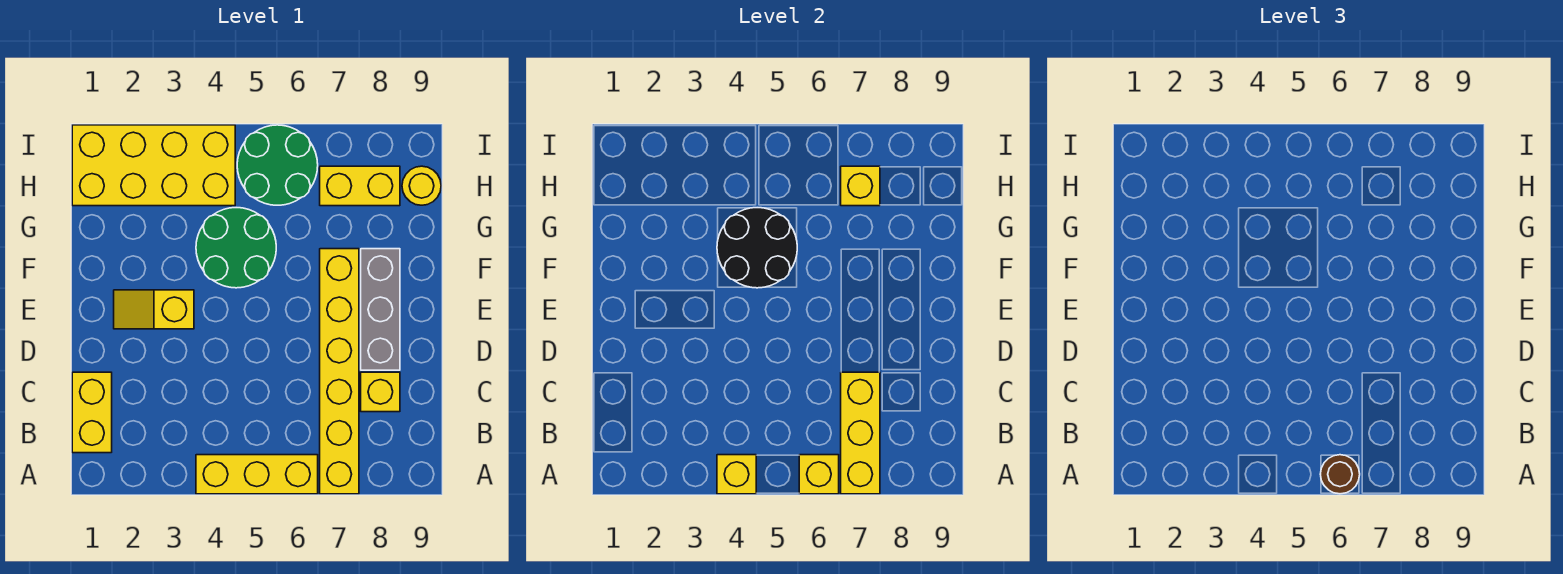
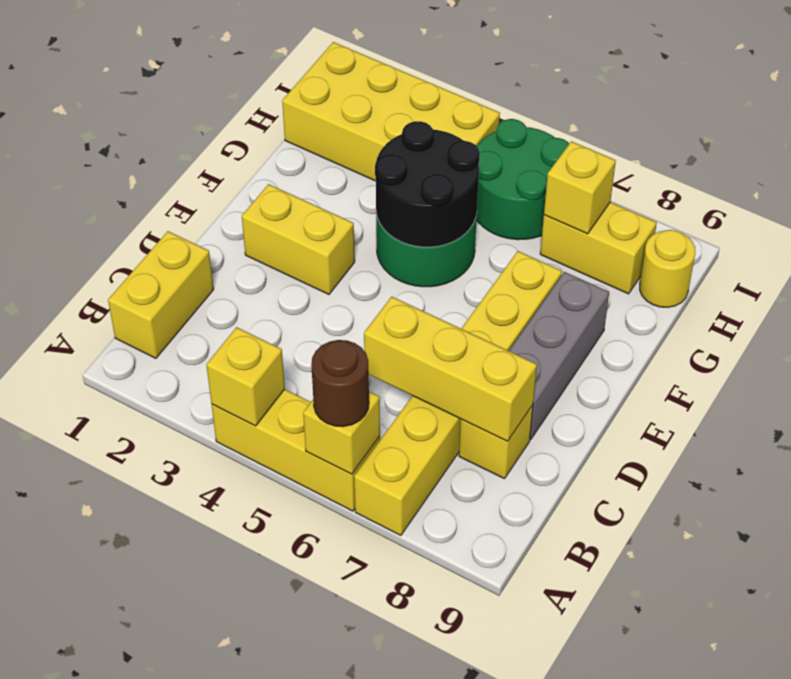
yellow brick A7:C7 level 2 -> yellow brick C6:C8 level 2
yellow slope E2:E3 level 1 top 3 -> yellow brick E2:E3 level 1

